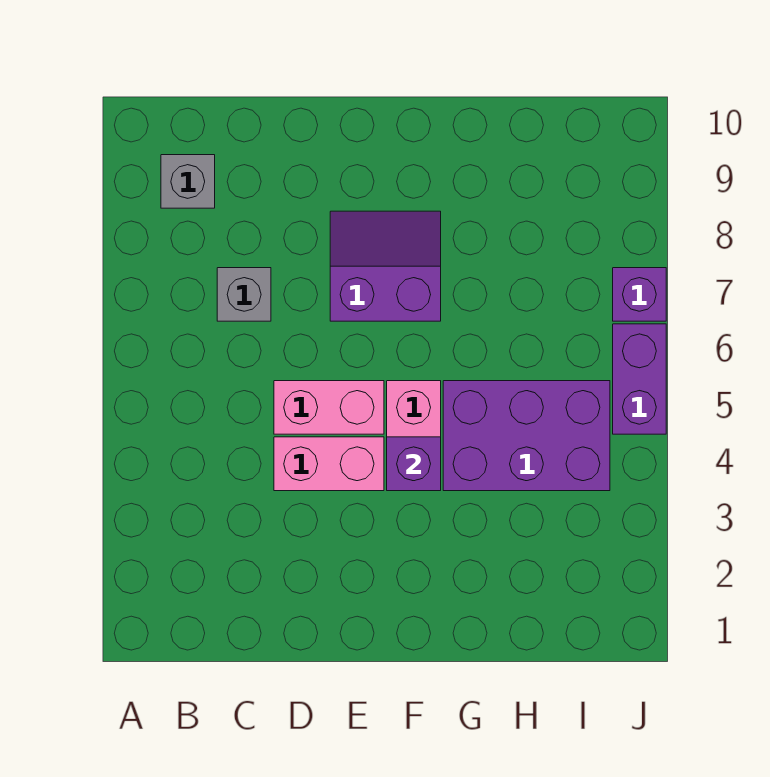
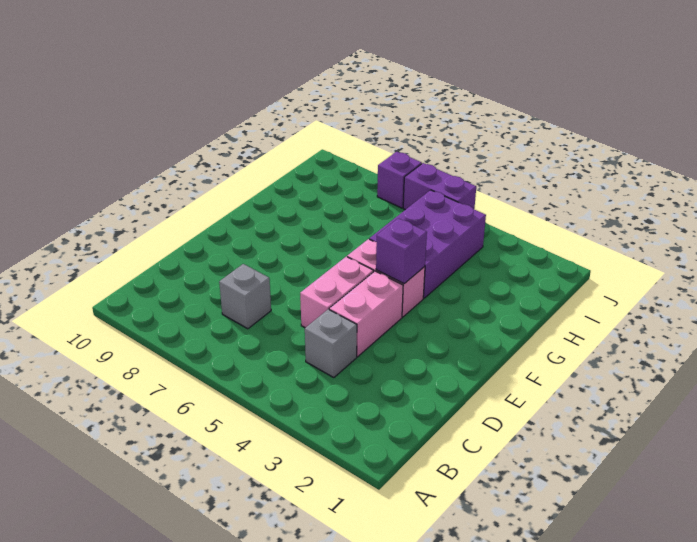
grey brick B9 level 1 -> grey brick C4 level 1
purple slope E7:F8 level 1 top 7 -> none

